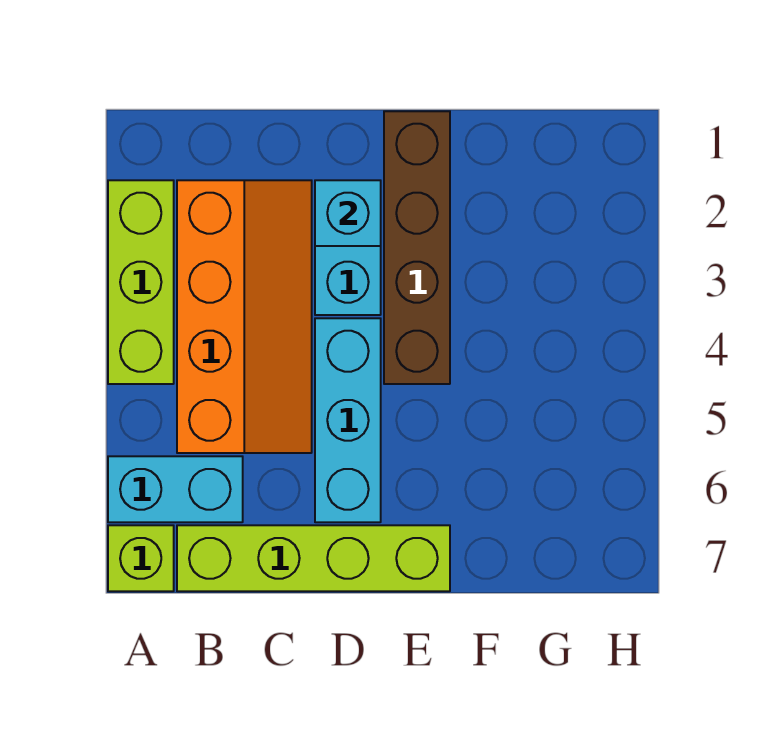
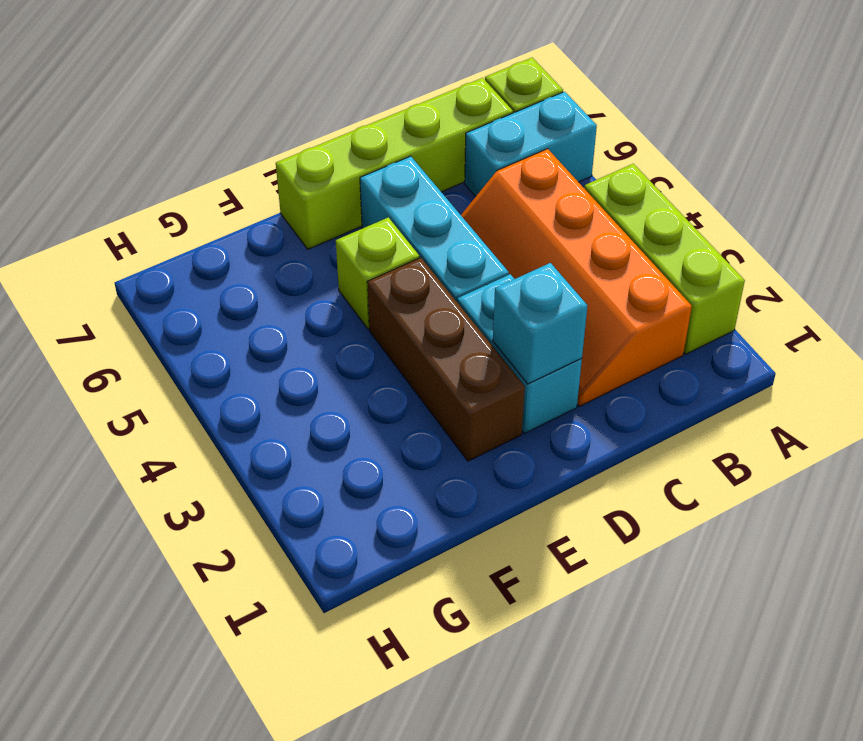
brown brick E1:E4 level 1 -> brown brick E2:E4 level 1
none -> lime brick E5 level 1

